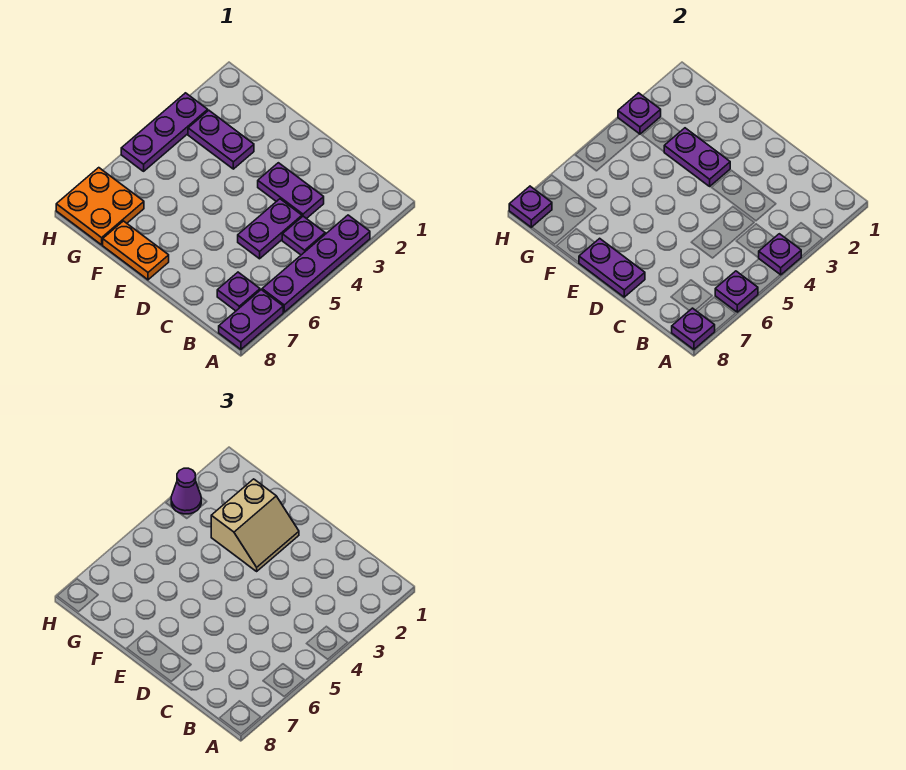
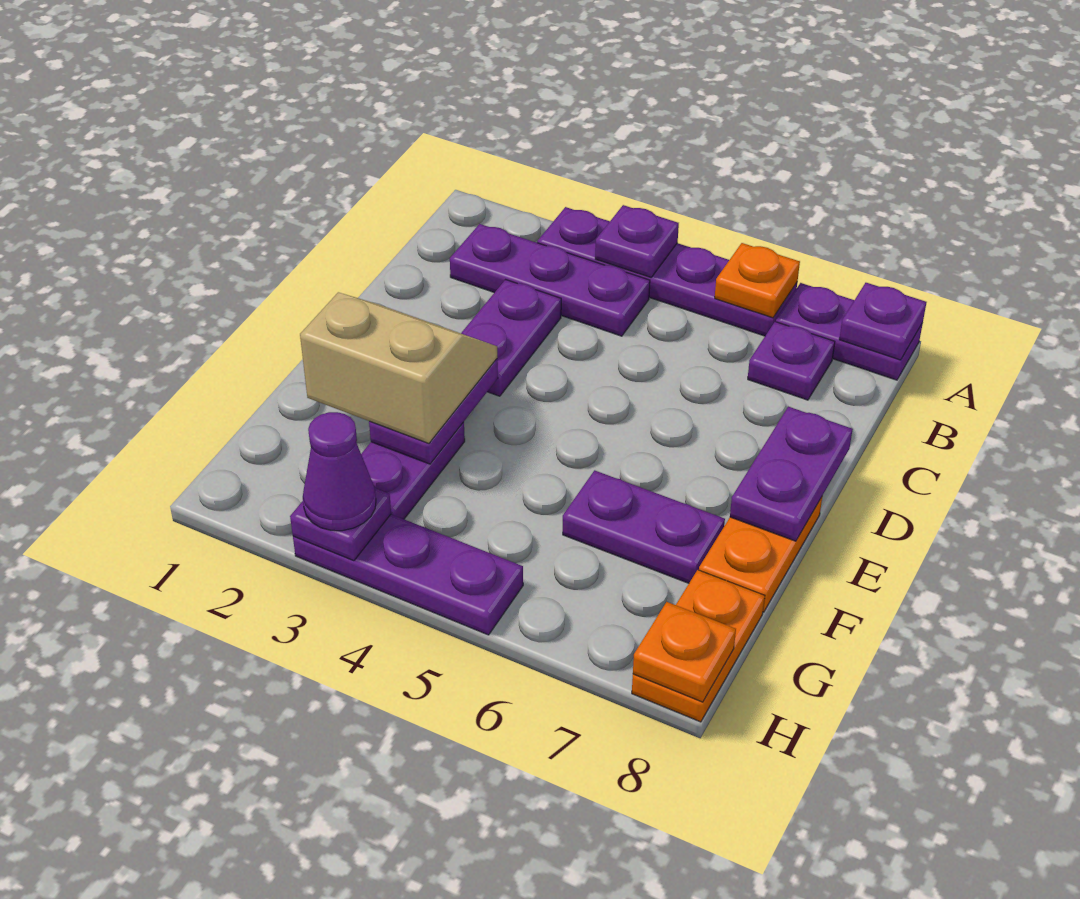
purple plate A6 level 2 -> orange plate A6 level 2
purple plate B4 level 1 -> purple plate B2:B4 level 1
purple plate C4:C5 level 1 -> purple plate F6:F7 level 1
orange plate G7:H8 level 1 -> orange plate G8:H8 level 1
purple plate H8 level 2 -> orange plate H8 level 2

